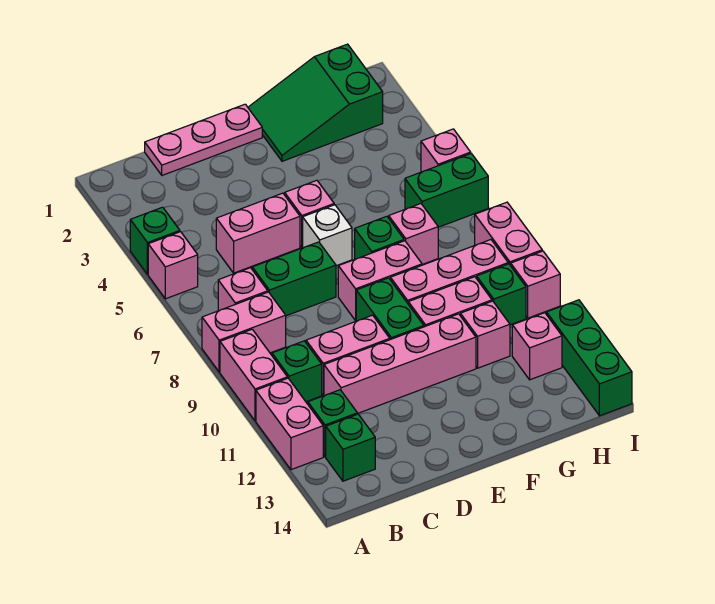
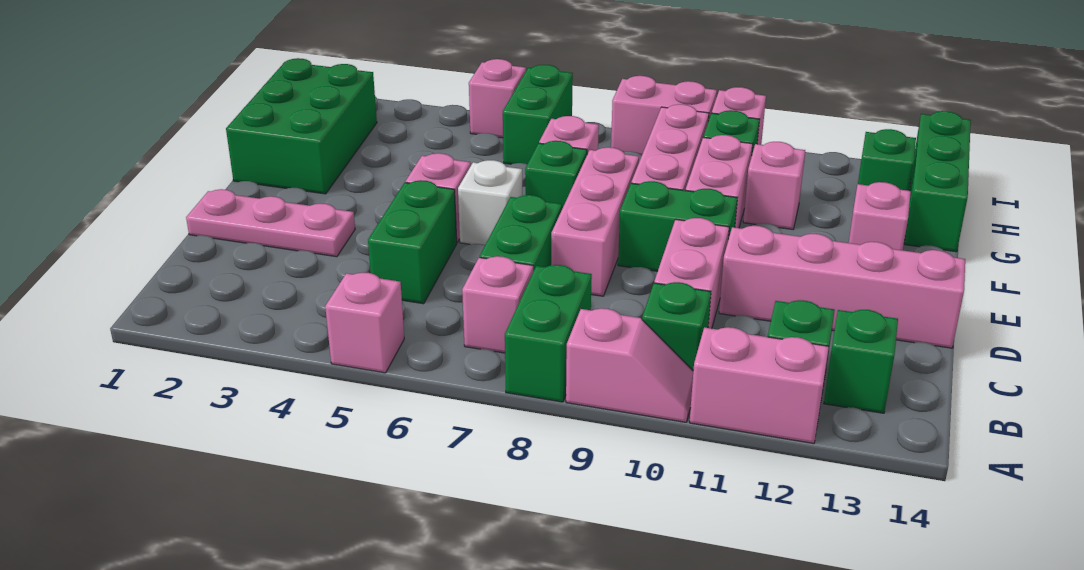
green brick A4 level 1 -> green brick H13 level 1
pink brick A8:B8 level 1 -> green brick A8:B8 level 1
pink brick A9:A10 level 1 -> pink slope A9:A10 level 1 top 9
pink plate C1:E1 level 1 -> pink plate D1:D3 level 1
pink brick C5:D5 level 1 -> green brick C5:D5 level 1
pink brick C11:F11 level 1 -> pink brick D11:D14 level 1
pink brick E8:F8 level 1 -> pink brick D8:F8 level 1
green slope F1:H2 level 1 top H -> green brick F1:H2 level 1
pink brick H12 level 1 -> pink brick F13 level 1
green brick I12:I14 level 1 -> green brick G14:I14 level 1

